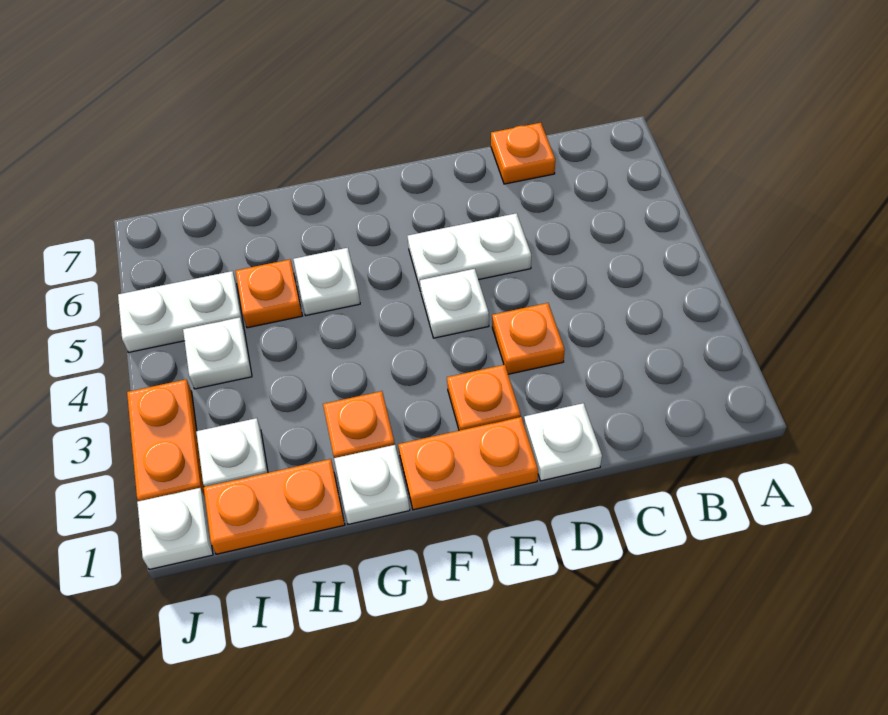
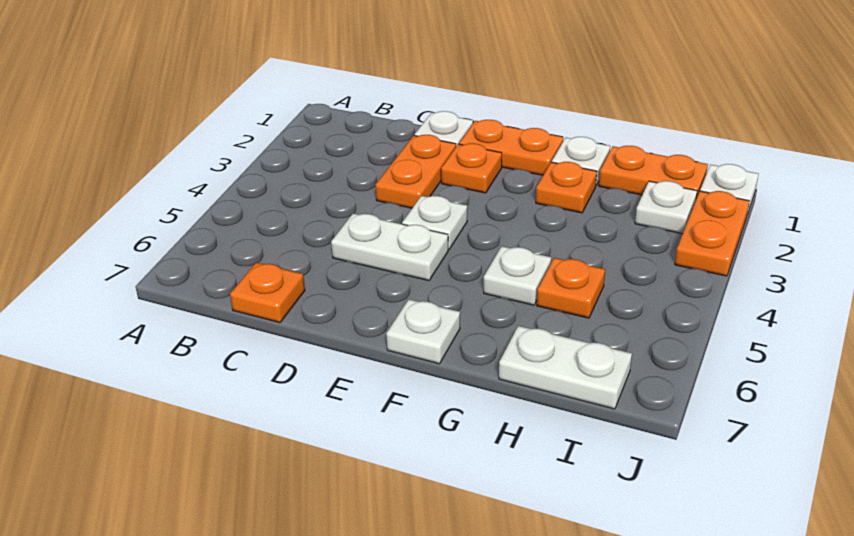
orange plate D3 level 1 -> orange plate D2:D3 level 1
white plate I4 level 1 -> white plate F7 level 1
white plate I5:J5 level 1 -> white plate H7:I7 level 1

